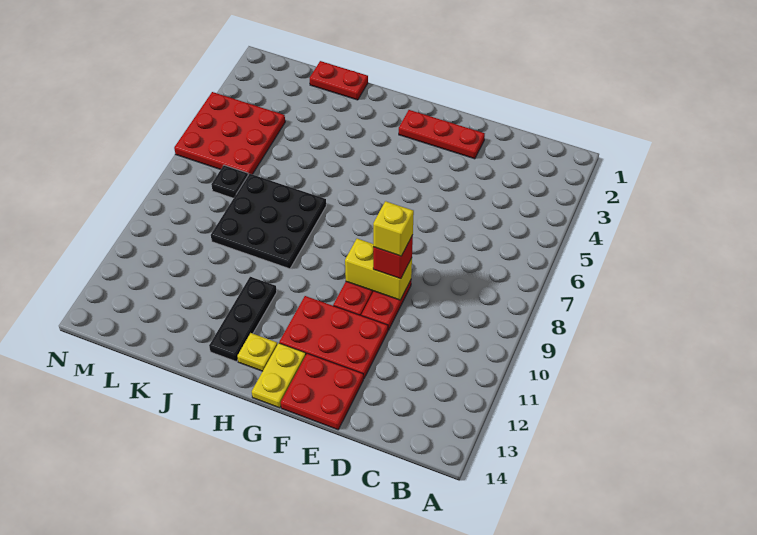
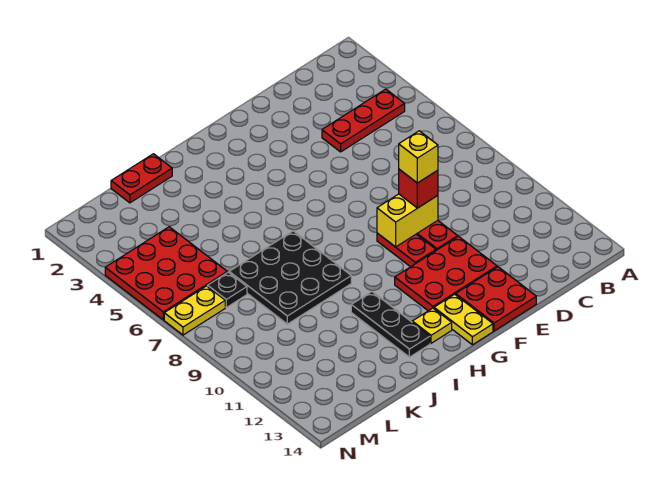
red plate E2:G2 level 1 -> red plate B4:D4 level 1
none -> yellow plate M7:N7 level 1

